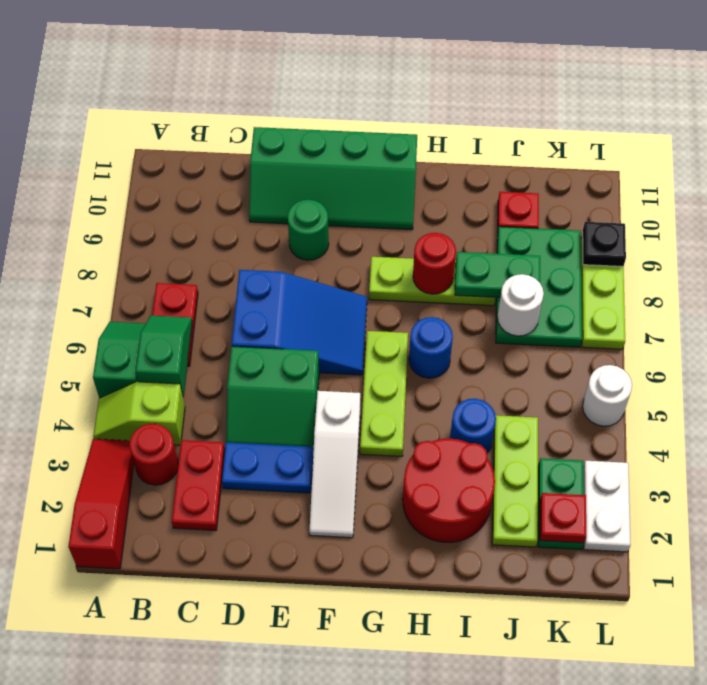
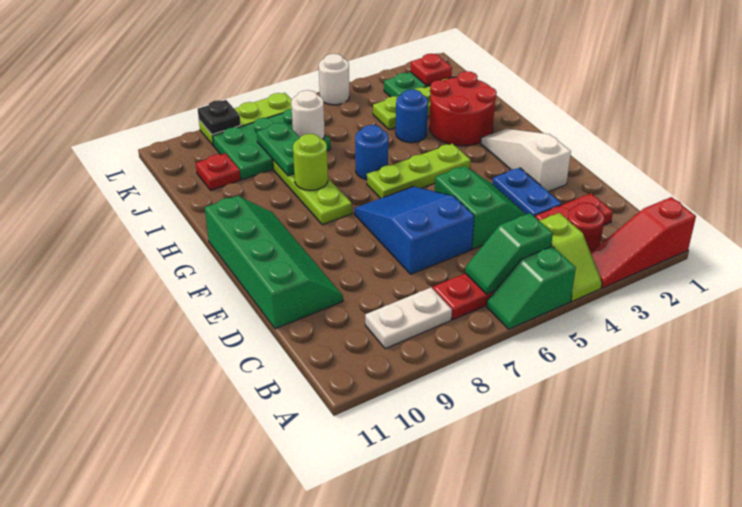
green round brick E9 level 1 -> none
white slope F2:F4 level 1 top 4 -> white slope E2:G2 level 1 top E
red round brick H8 level 2 -> lime round brick H8 level 2
white plate L2:L3 level 1 -> white plate B8:B9 level 1

